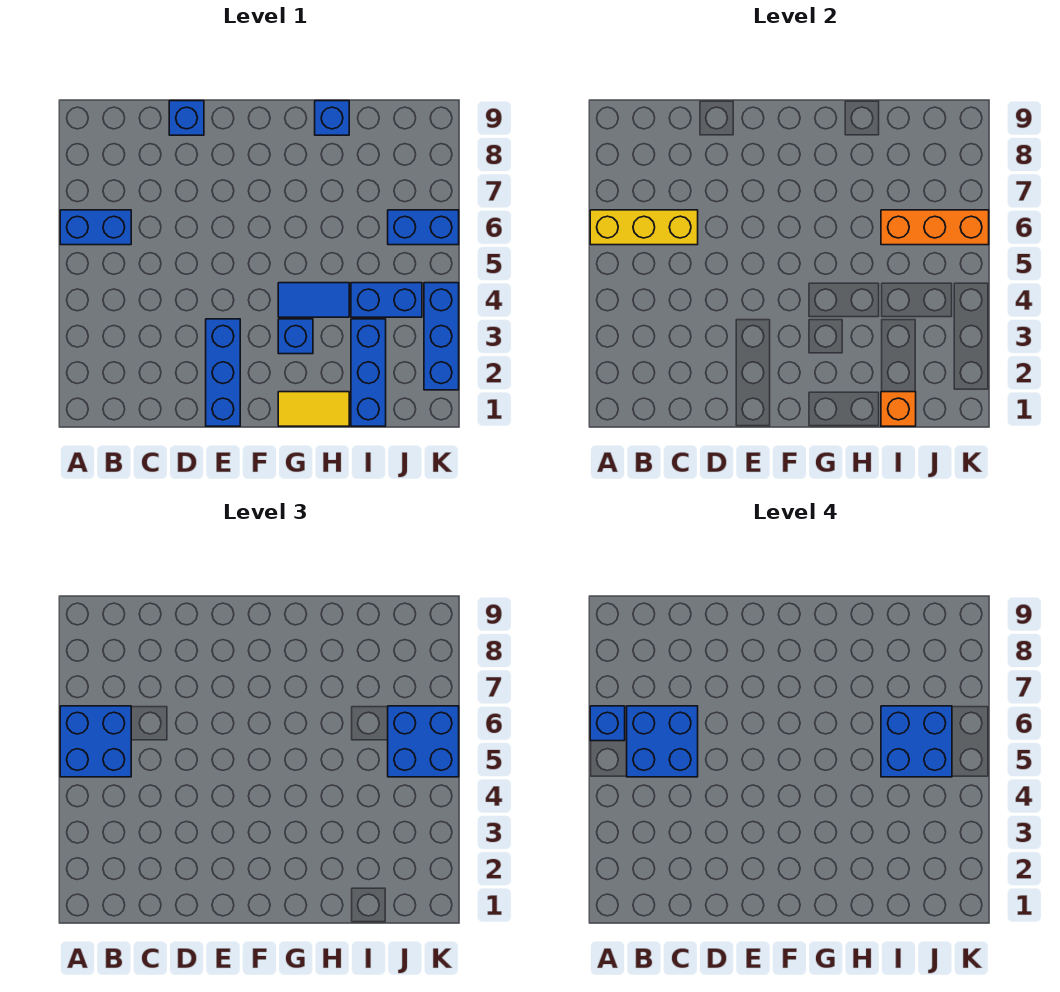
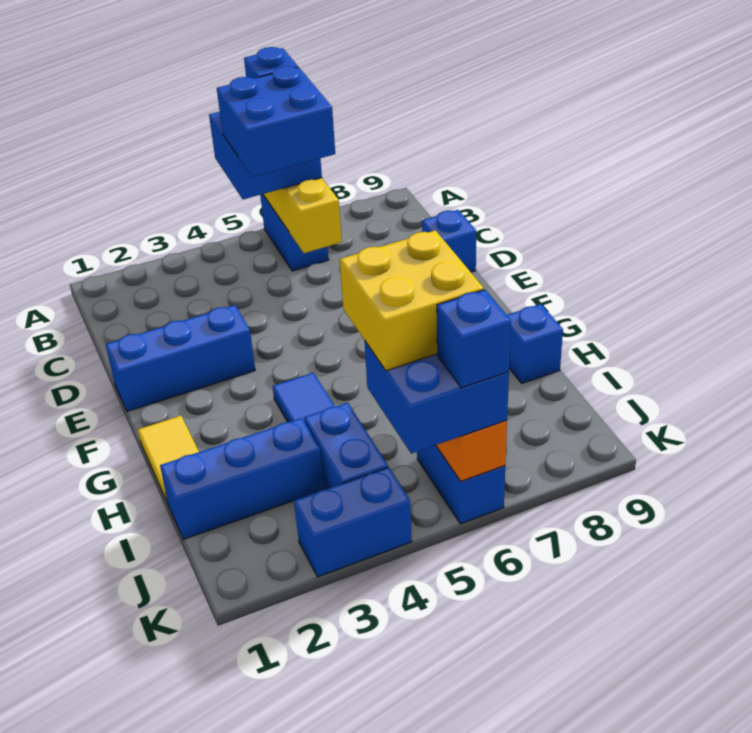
blue brick G3 level 1 -> blue brick K6 level 4
orange brick I1 level 2 -> none
blue brick I5:J6 level 4 -> yellow brick I5:J6 level 4
blue brick K2:K4 level 1 -> blue brick K3:K4 level 1

